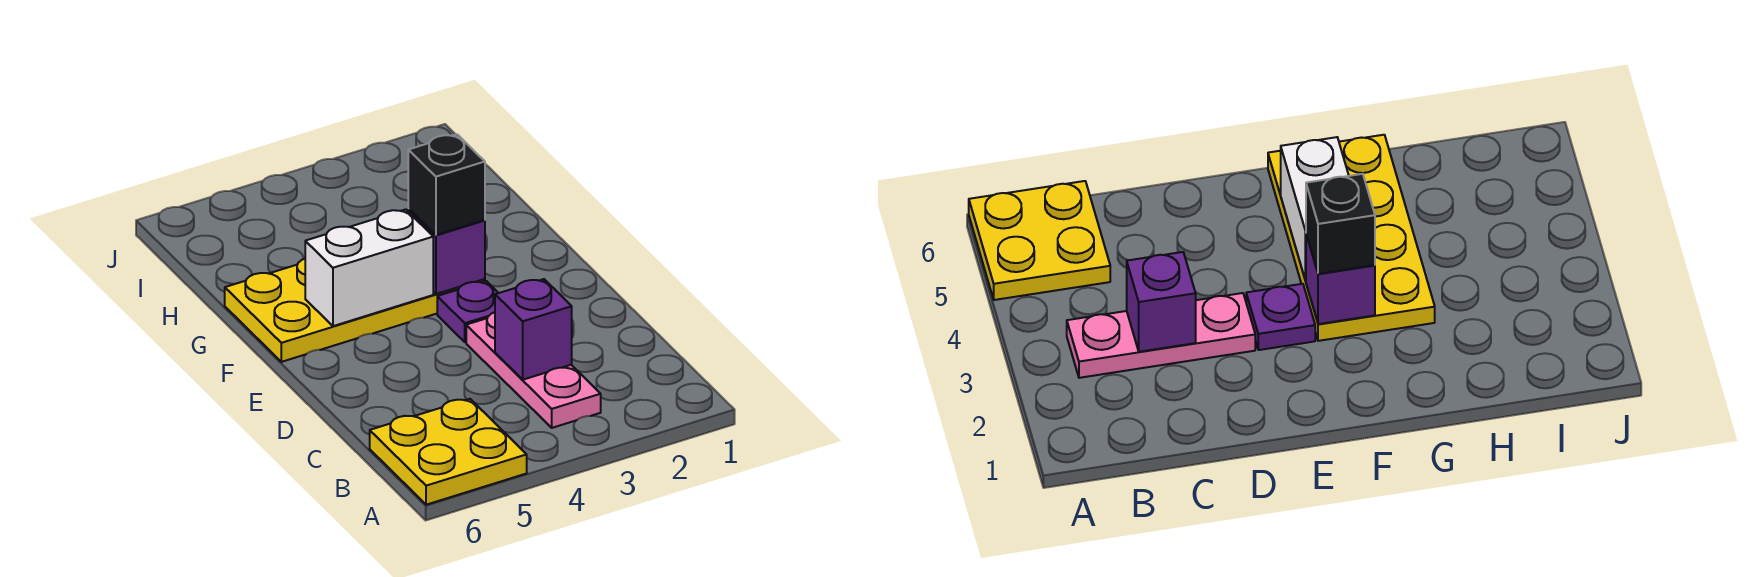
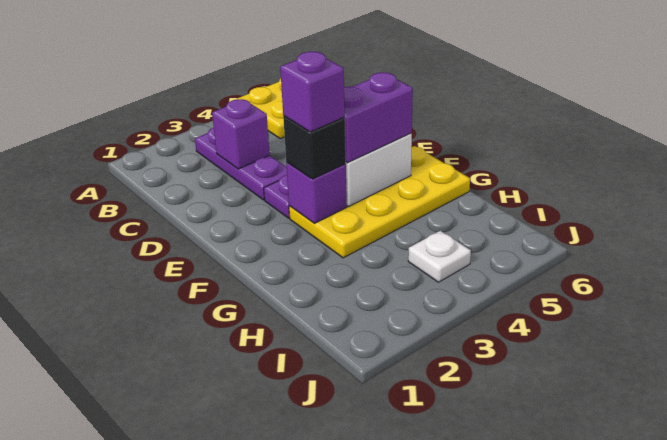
pink plate B3:D3 level 1 -> purple plate B3:D3 level 1
none -> purple brick F3 level 4
none -> purple brick F4:F5 level 3
none -> white plate I4 level 1

